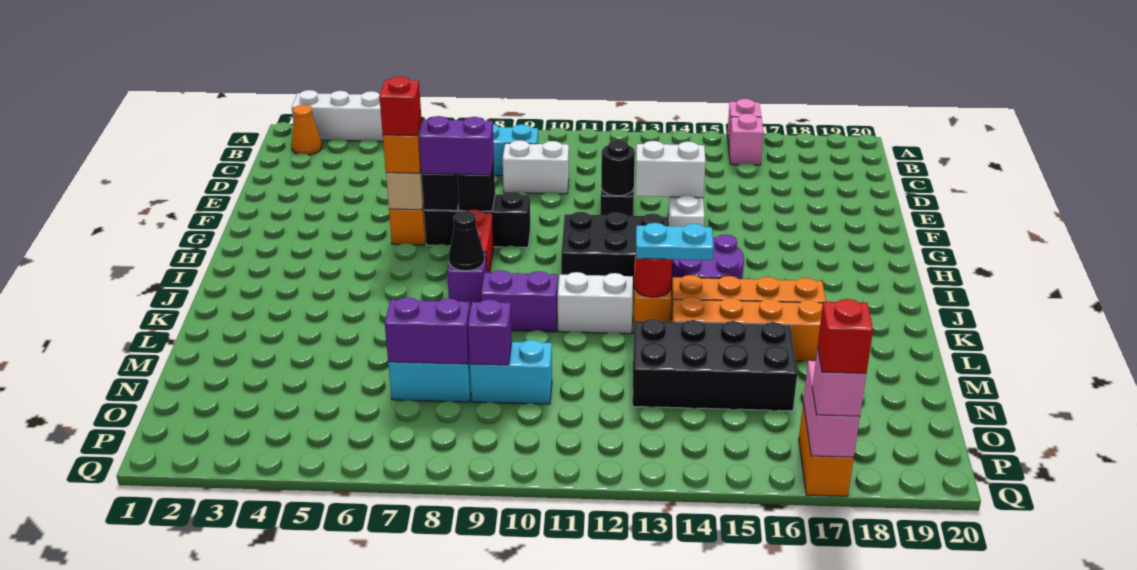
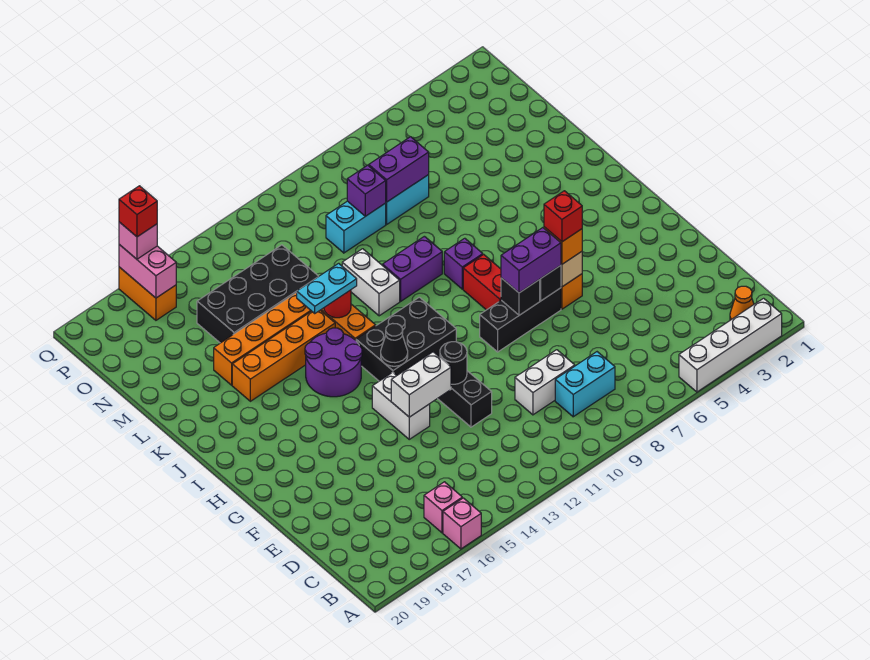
black cone J8 level 2 -> black cone H13 level 2
white brick K11:K12 level 1 -> white brick K11:L11 level 1

